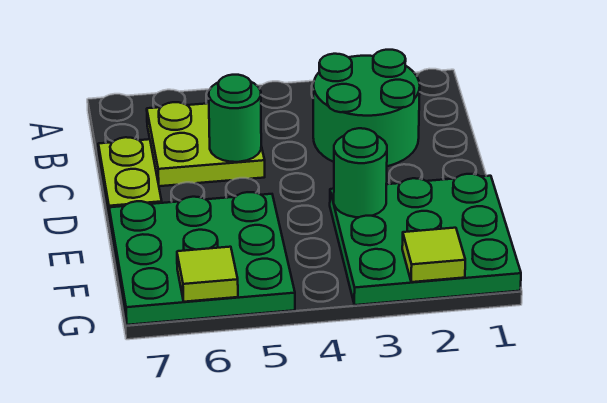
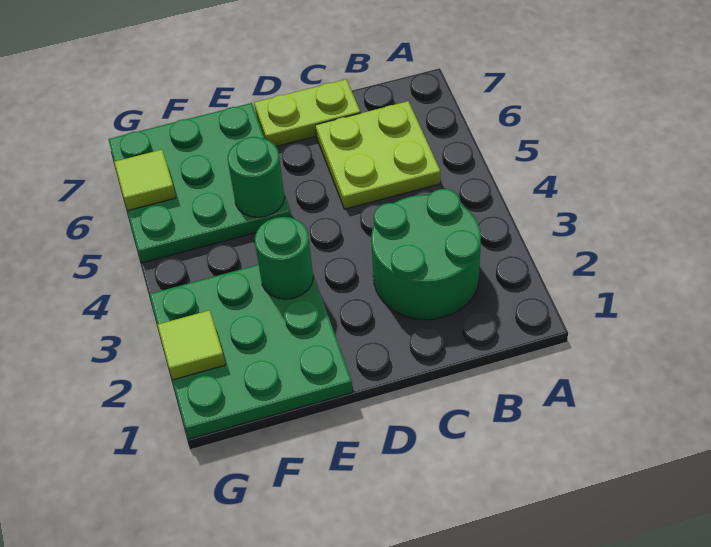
green round brick C5 level 2 -> green round brick E5 level 2

